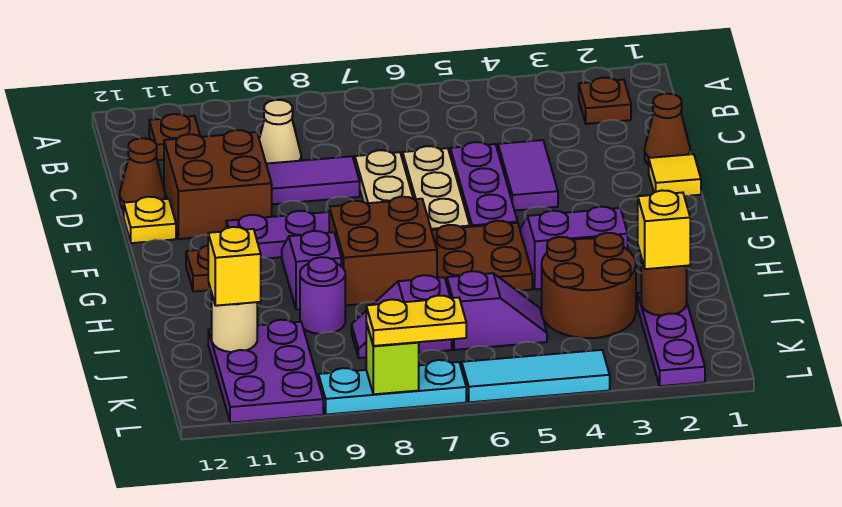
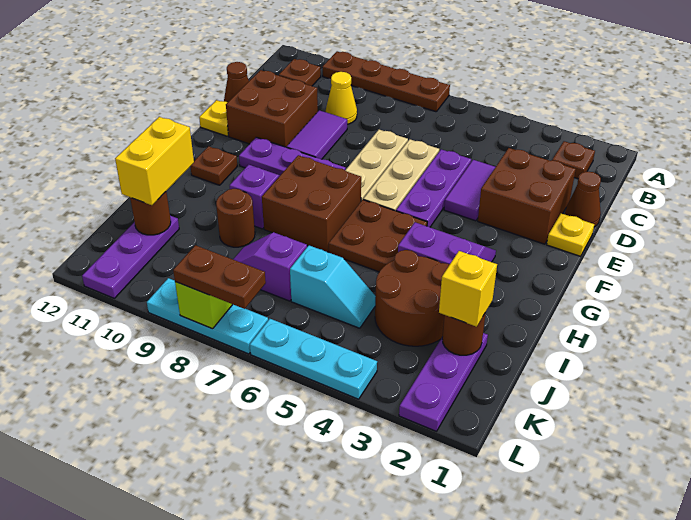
none -> brown plate A7:A10 level 1
tan cone C9 level 1 -> yellow cone C9 level 1
none -> brown brick D2:E3 level 1
purple tile D8:D9 level 1 -> purple tile D9:E9 level 1
yellow tile E1 level 1 -> yellow plate E1 level 1
purple round brick I9 level 1 -> brown round brick I9 level 1
purple slope J5:J6 level 1 top 6 -> cyan slope J5:J6 level 1 top 6
purple plate J10:L11 level 1 -> purple plate J11:L11 level 1
tan round brick J11 level 2 -> brown round brick J11 level 2
yellow brick J11 level 3 -> yellow brick I11:J11 level 3
cyan tile L4:L6 level 1 -> cyan plate L4:L6 level 1
yellow plate L7:L8 level 3 -> brown plate L7:L8 level 3

